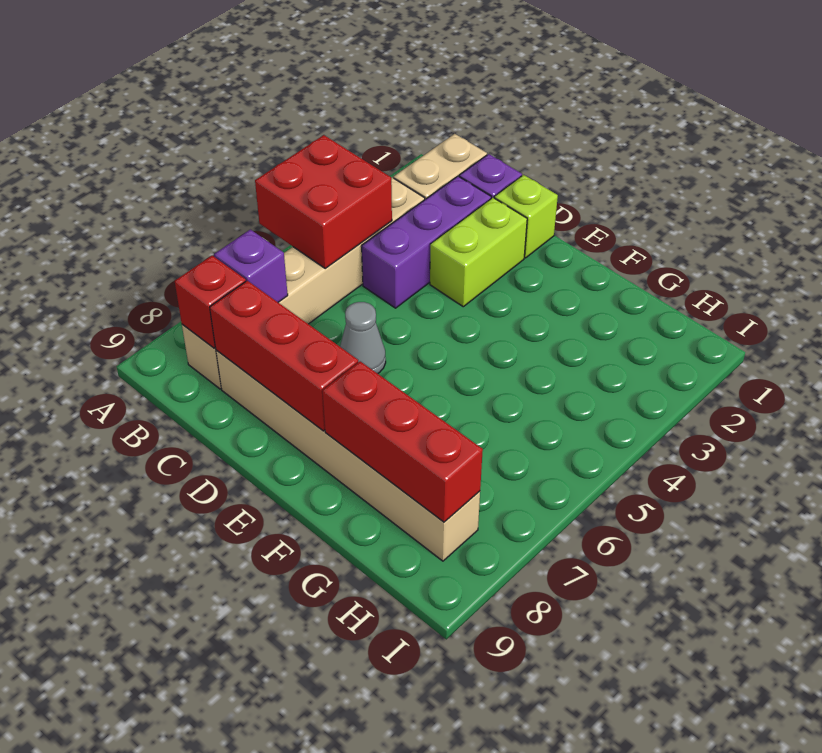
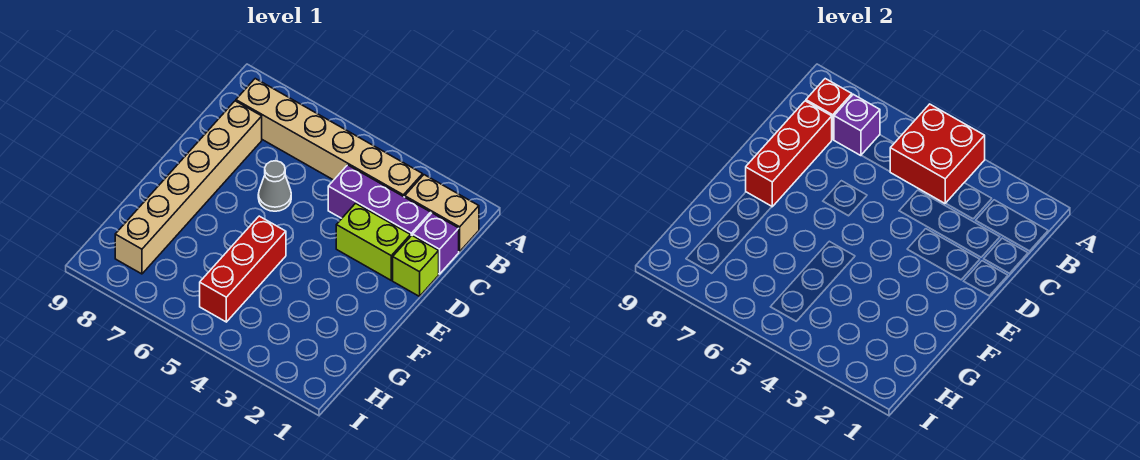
red brick F8:H8 level 2 -> red brick F5:H5 level 1

